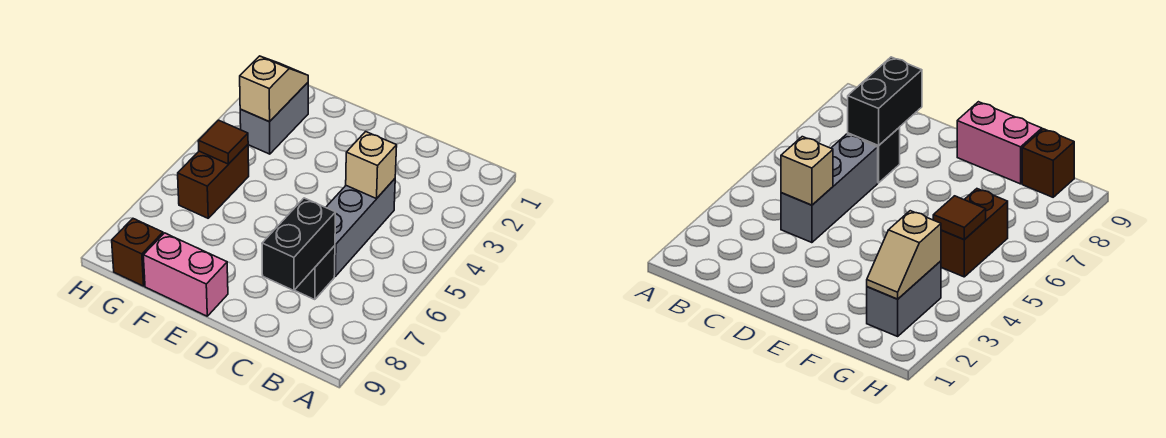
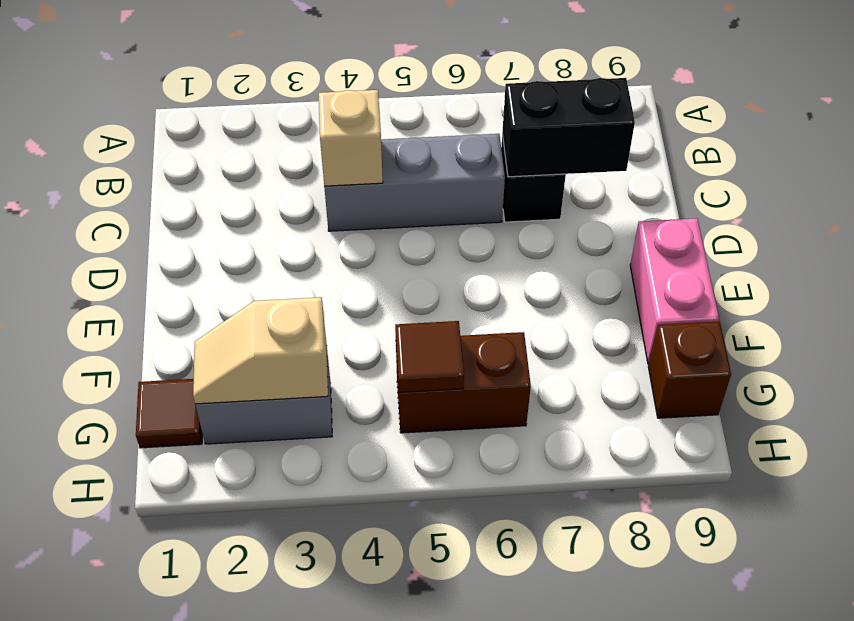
none -> brown tile G1 level 1

